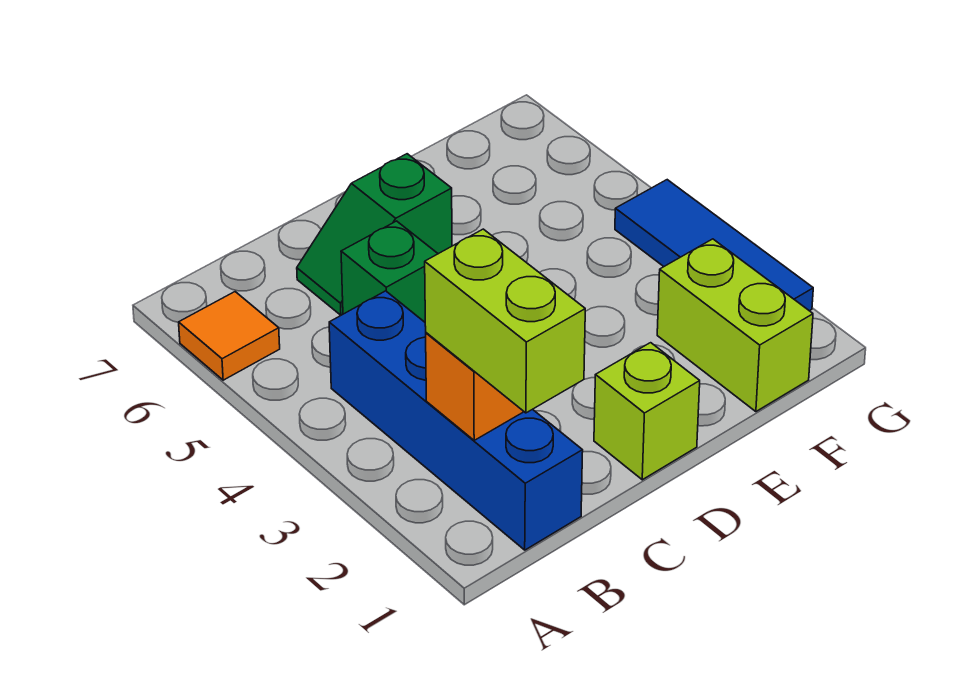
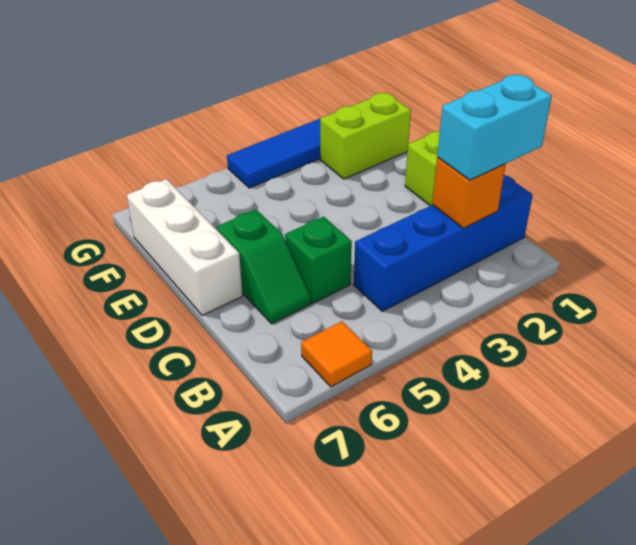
lime brick B1:B2 level 3 -> cyan brick B1:B2 level 3
none -> white brick D7:F7 level 1

